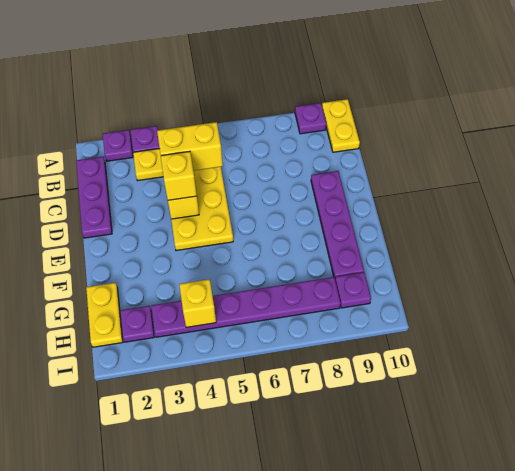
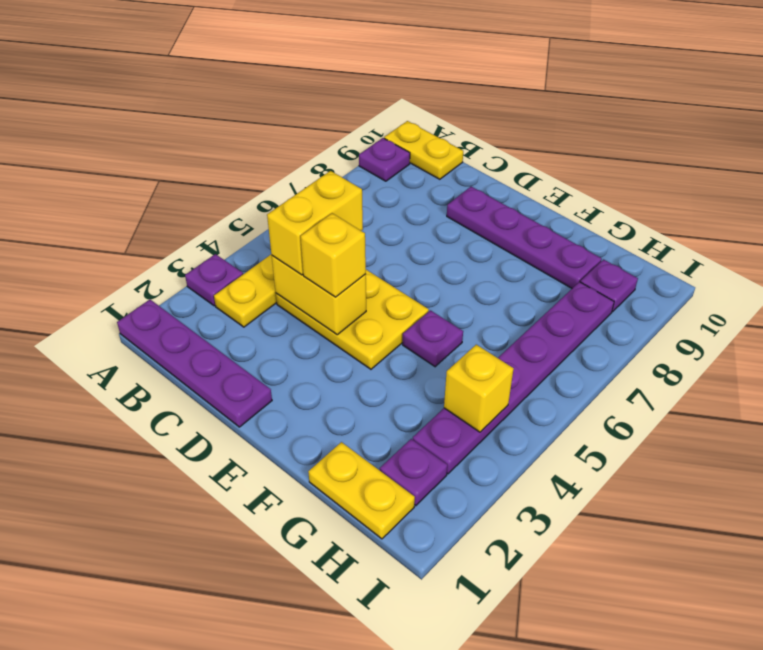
purple plate A2 level 1 -> purple plate F5 level 1
purple plate B1:D1 level 1 -> purple plate A1:D1 level 1

